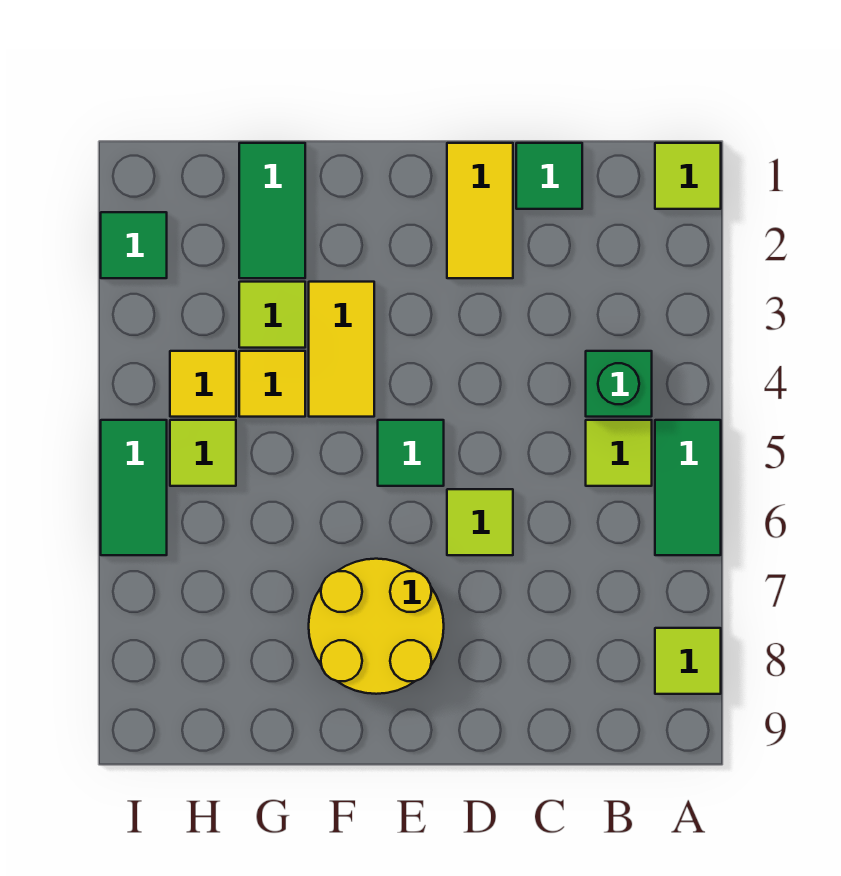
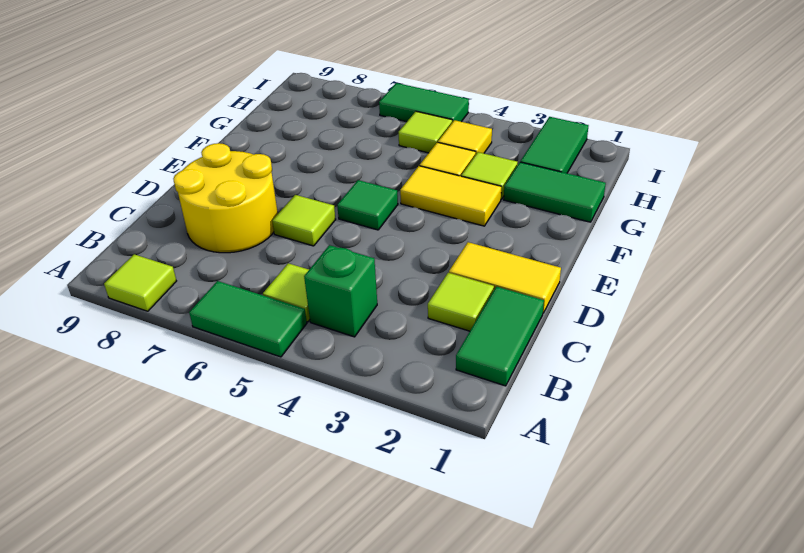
lime tile A1 level 1 -> lime tile C2 level 1
green tile C1 level 1 -> green tile B1:C1 level 1
yellow round brick E7:F8 level 1 -> yellow round brick C7:D8 level 1
green tile I2 level 1 -> green tile H2:I2 level 1

